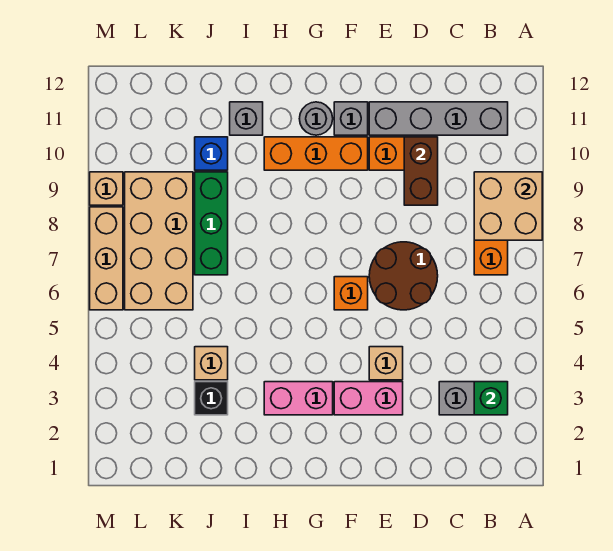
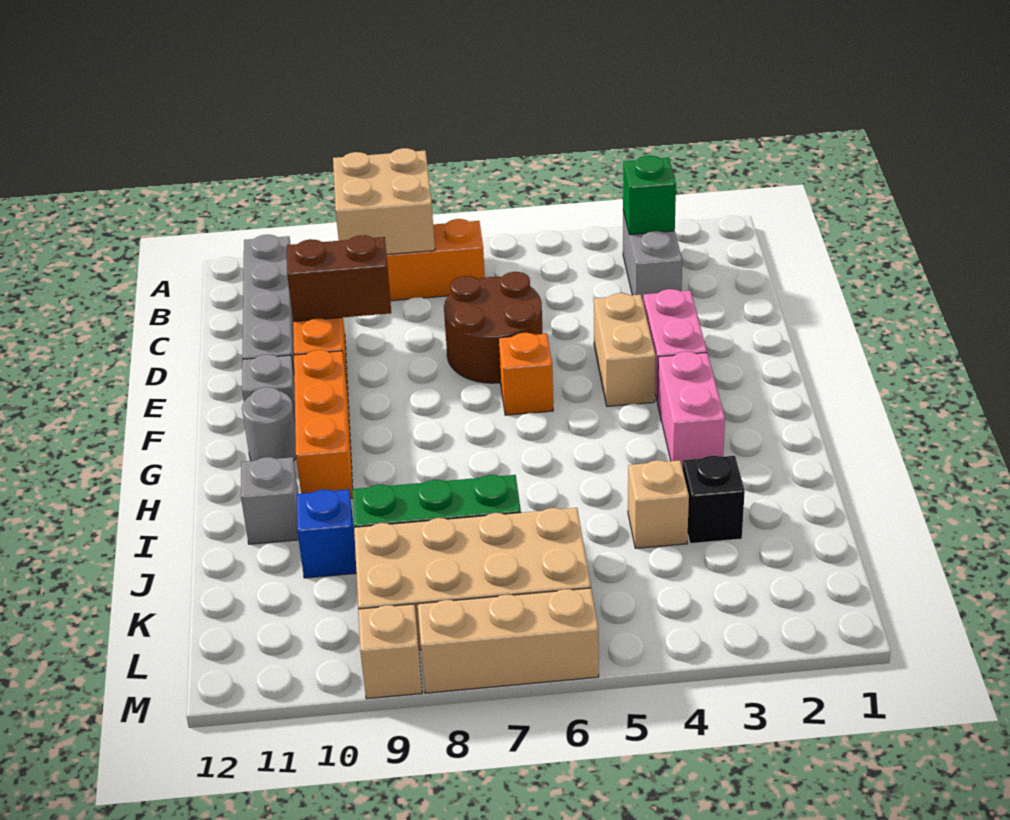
tan brick E4 level 1 -> tan brick E4:F4 level 1

